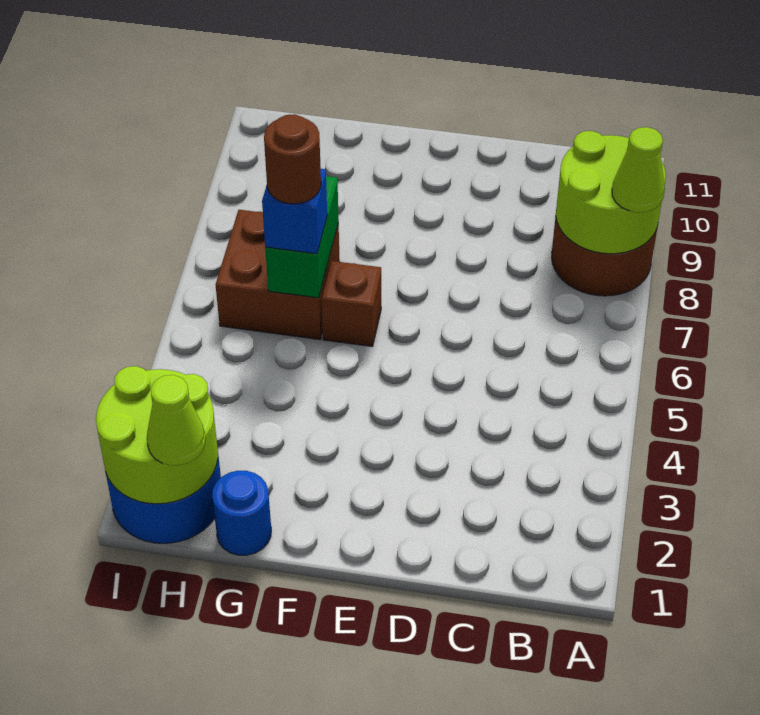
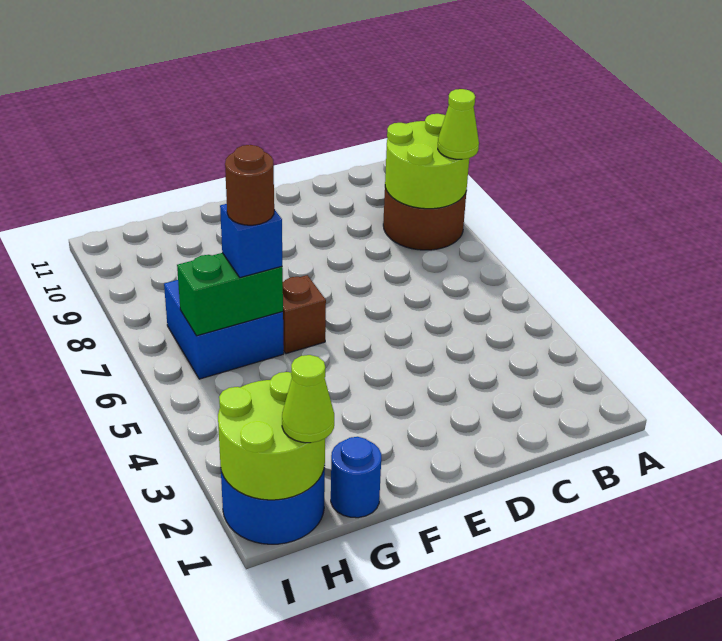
brown brick G6:H7 level 1 -> blue brick G6:H7 level 1
green brick G6:G7 level 2 -> green brick G6:H6 level 2

